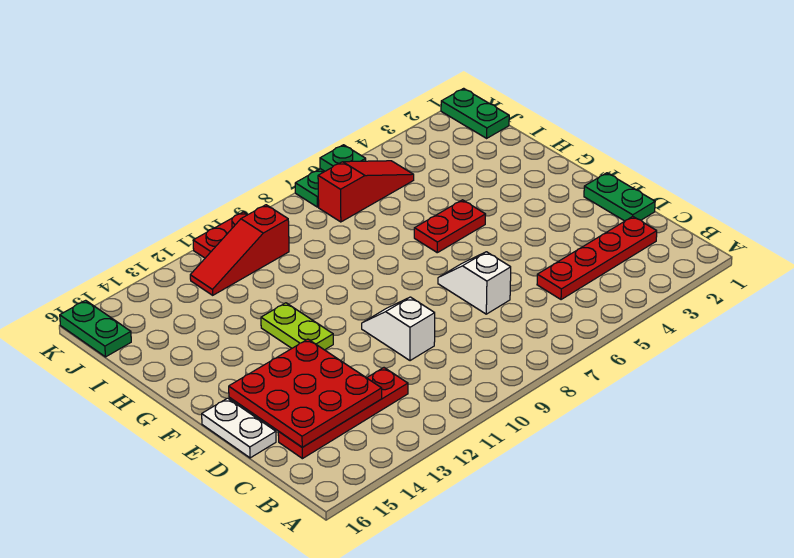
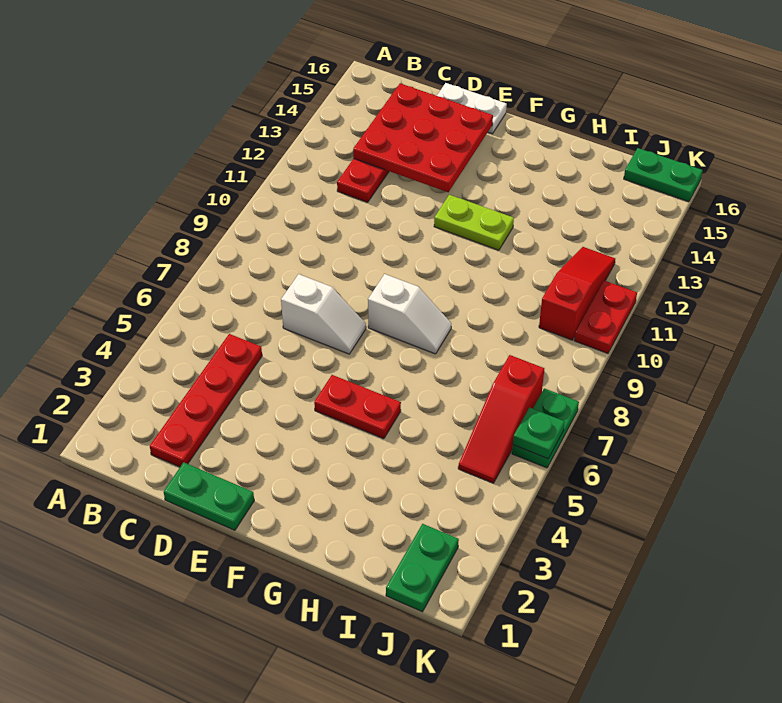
white slope D10:E10 level 1 top D -> white slope F8:G8 level 1 top F
red plate G5:G6 level 1 -> red plate F5:G5 level 1
green plate J1:K1 level 1 -> green plate J1:J2 level 1

